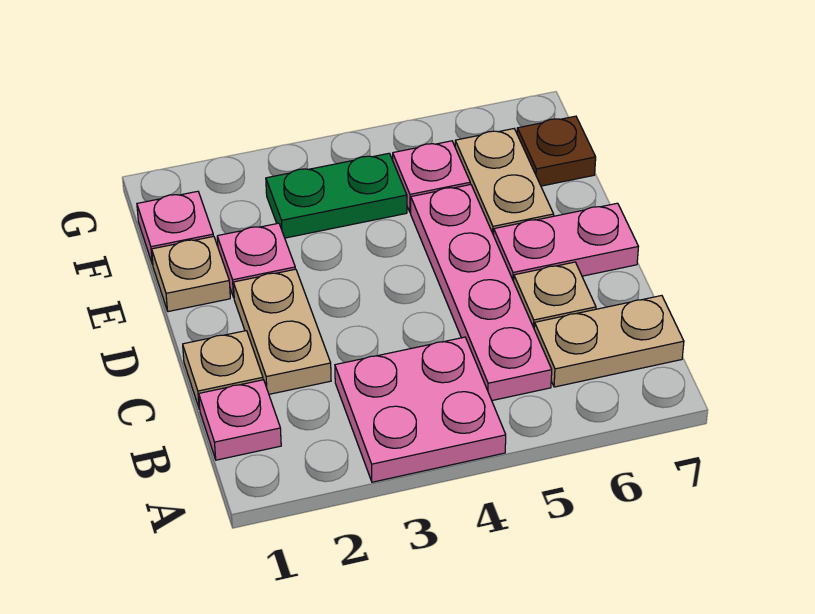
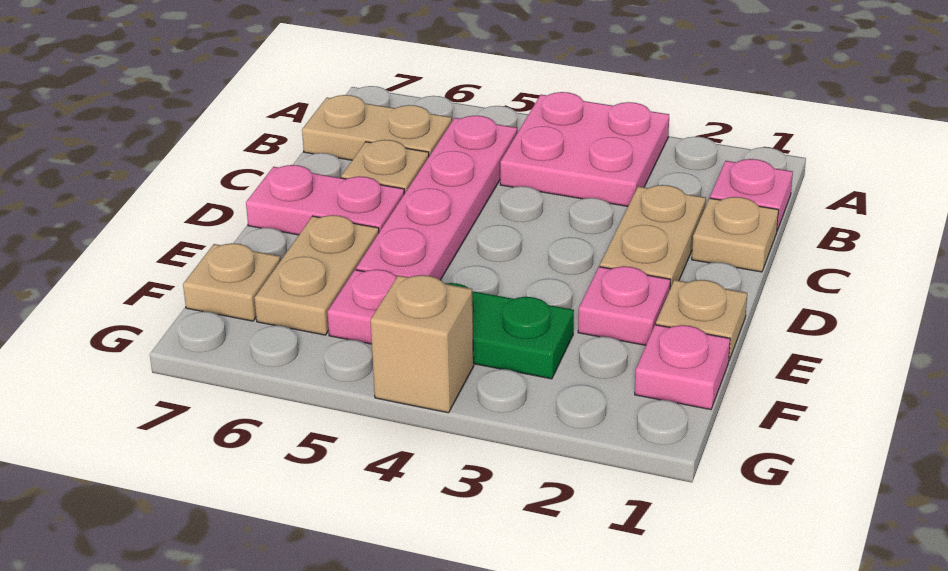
brown plate F7 level 1 -> tan plate F7 level 1
none -> tan brick G4 level 1

